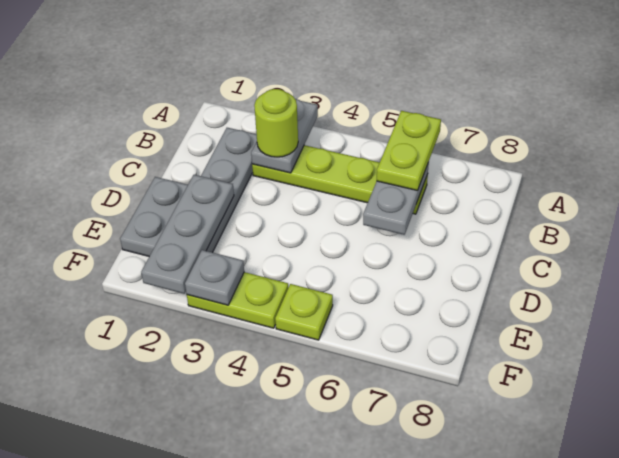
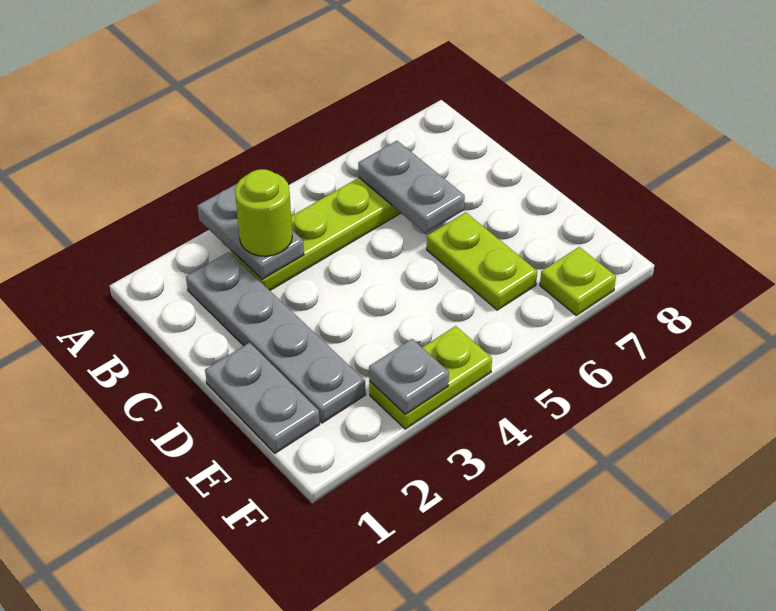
lime plate A6:B6 level 3 -> lime plate D6:E6 level 1
grey plate D2:F2 level 2 -> none
lime plate F5 level 1 -> lime plate F7 level 1

